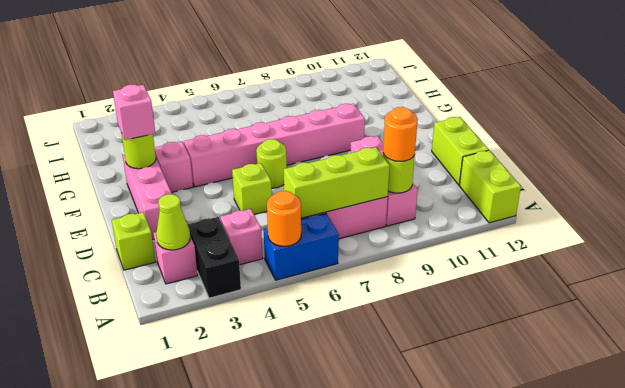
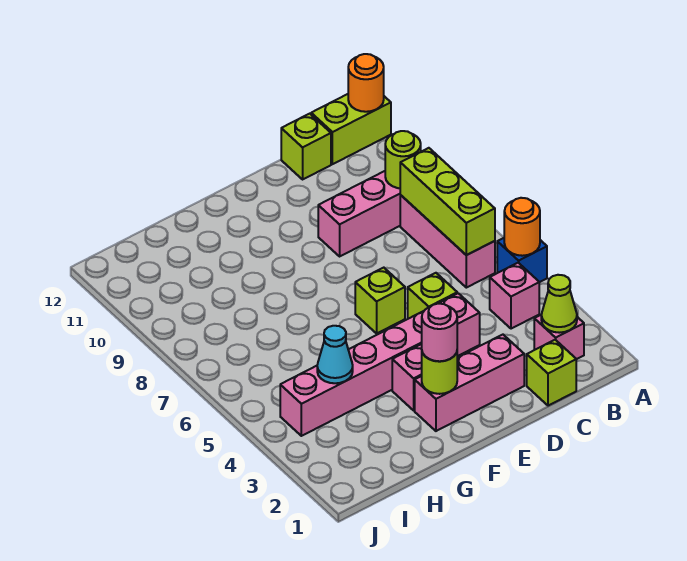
black brick A3:B3 level 1 -> none
blue brick A5:A6 level 1 -> blue brick A5 level 1
orange round brick B9 level 3 -> orange round brick A12 level 2
lime brick C12:D12 level 1 -> lime brick C12 level 1
lime round brick E6 level 1 -> lime brick E6 level 1
pink brick F2 level 3 -> pink round brick F2 level 3
pink brick F4:F9 level 1 -> pink brick D4:I4 level 1
none -> cyan cone H4 level 2

